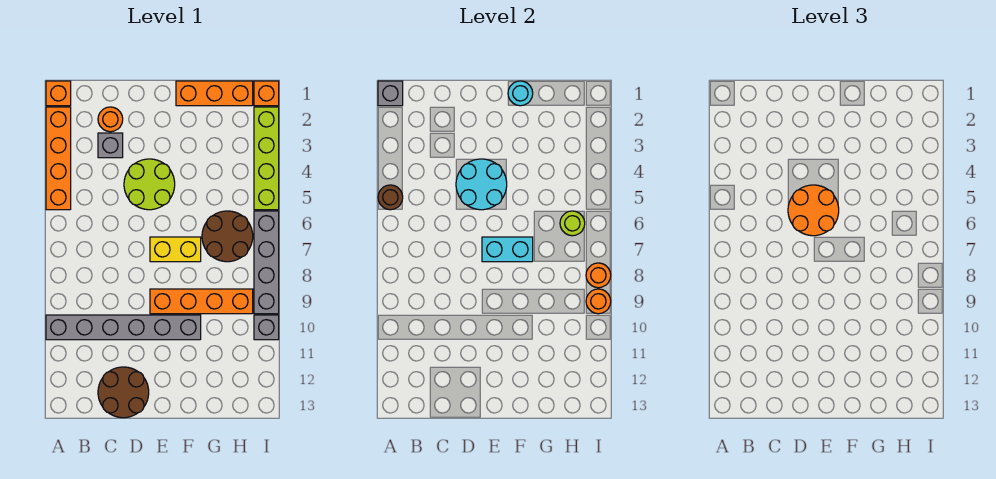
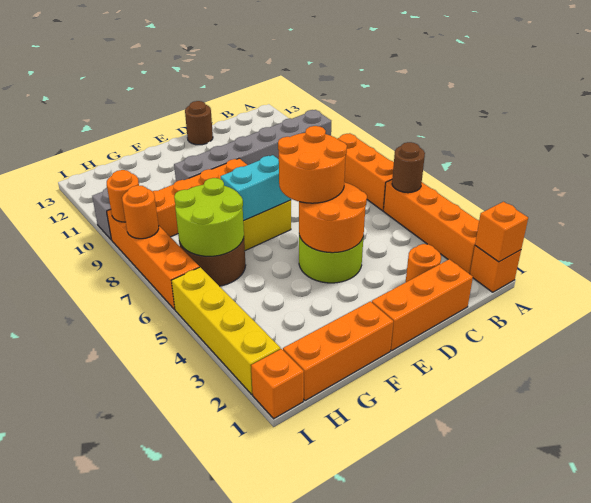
grey brick A1 level 2 -> orange brick A1 level 2
none -> orange brick A6:A8 level 1
none -> orange brick C1:E1 level 1
grey brick C3 level 1 -> none
brown round brick C12:D13 level 1 -> brown round brick D13 level 1
cyan round brick D4:E5 level 2 -> orange round brick D4:E5 level 2
cyan round brick F1 level 2 -> none
lime round brick H6 level 2 -> lime round brick G6:H7 level 2
lime brick I2:I5 level 1 -> yellow brick I2:I5 level 1
grey brick I6:I9 level 1 -> orange brick I6:I9 level 1

